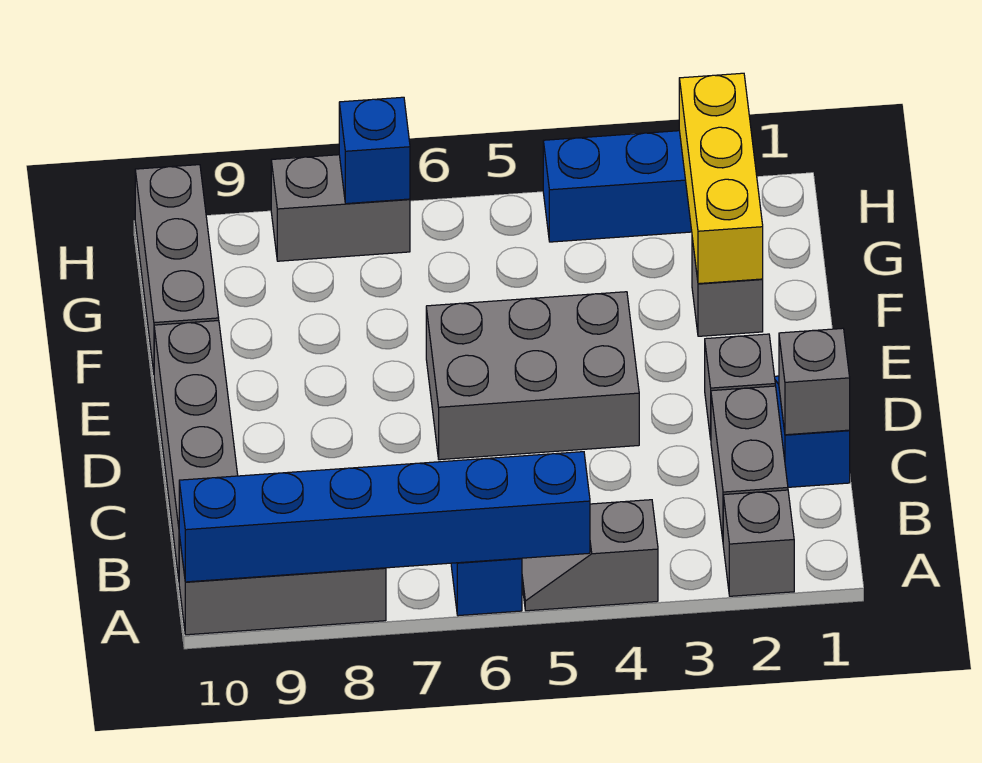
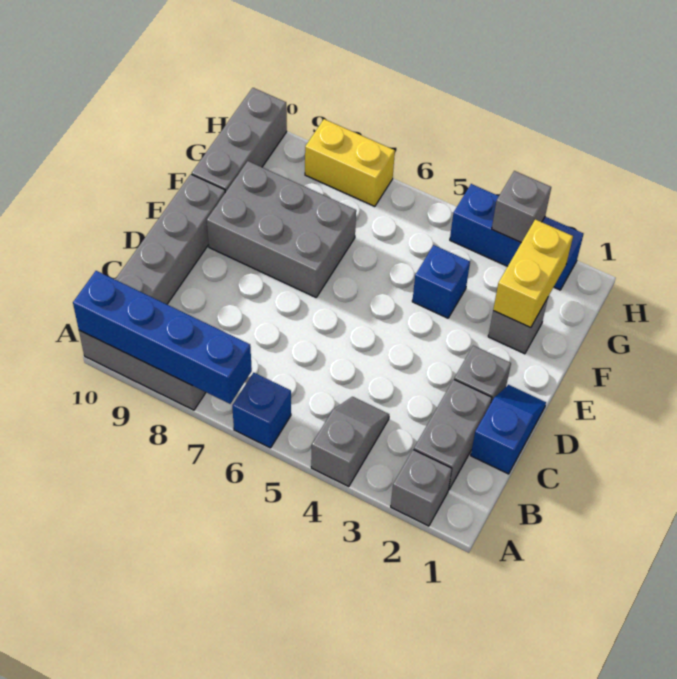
grey slope A4:A5 level 1 top 4 -> grey slope A4:B4 level 1 top A
blue brick A5:A10 level 2 -> blue brick A7:A10 level 2
grey brick C1 level 2 -> grey brick H3 level 2
grey brick D4:E6 level 1 -> grey brick E7:F9 level 1
yellow brick F2:H2 level 2 -> yellow brick F2:G2 level 2
grey brick H7:H8 level 1 -> yellow brick H7:H8 level 1
blue brick H7 level 2 -> blue brick F4 level 1

